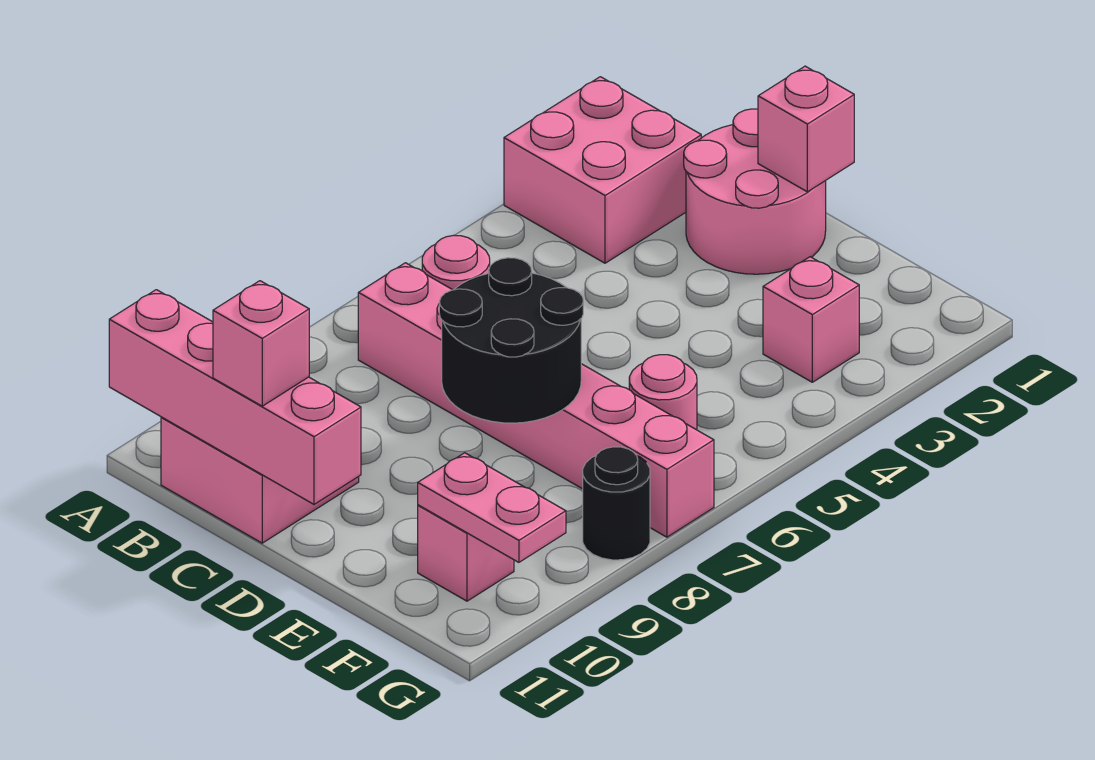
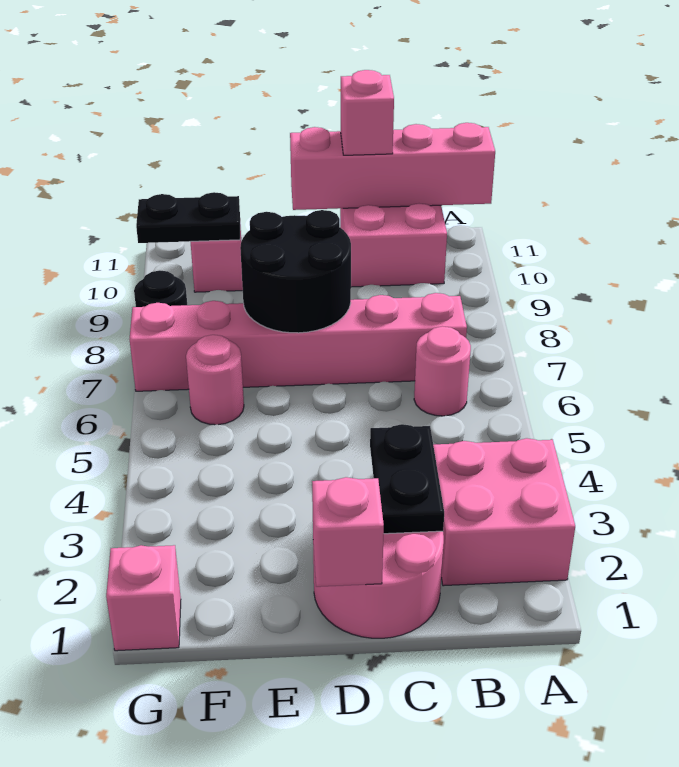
none -> black plate C2:C3 level 2
pink brick F3 level 1 -> pink brick G1 level 1
pink plate F10:G10 level 2 -> black plate F10:G10 level 2

